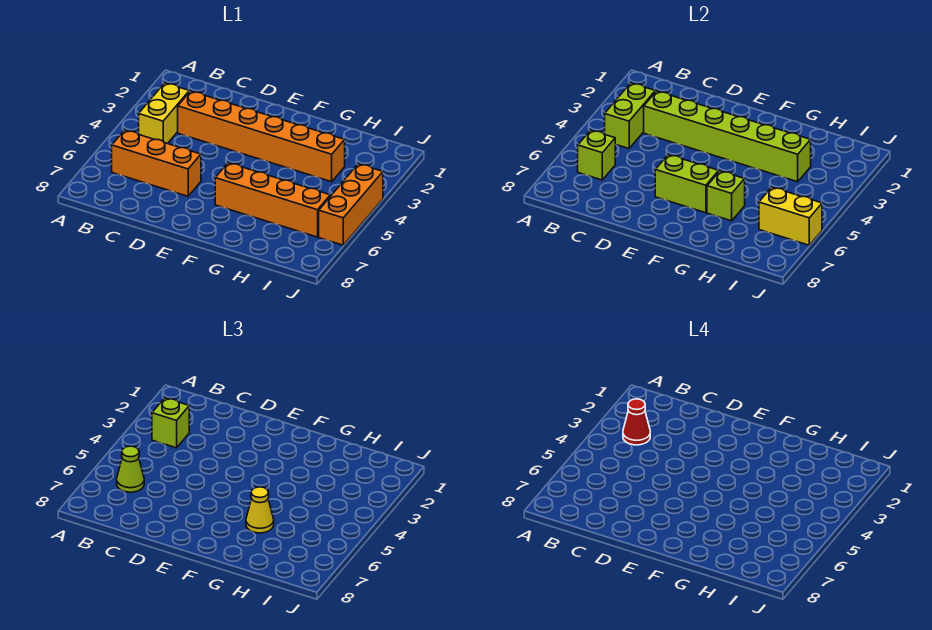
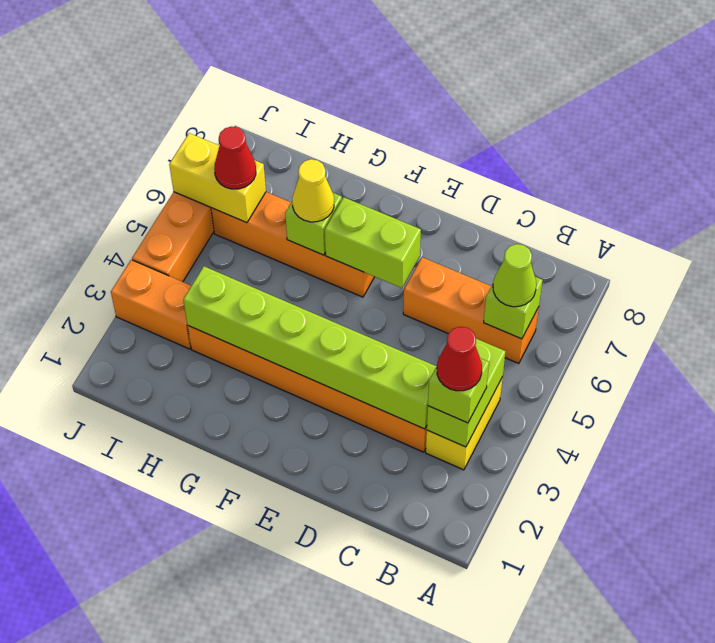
none -> orange brick I3:J3 level 1
none -> red cone I6 level 3

